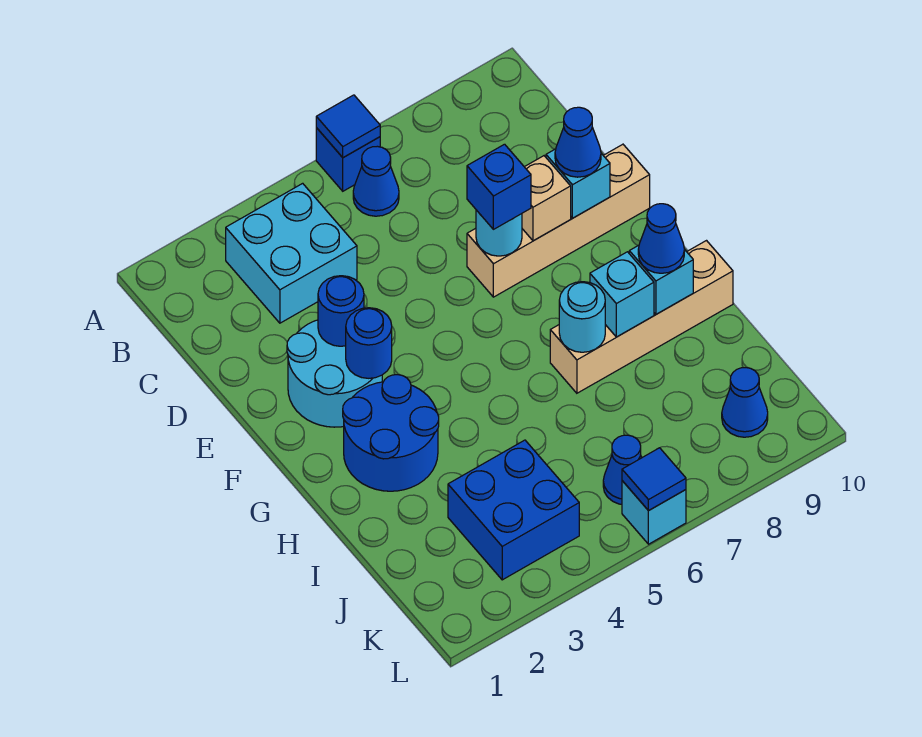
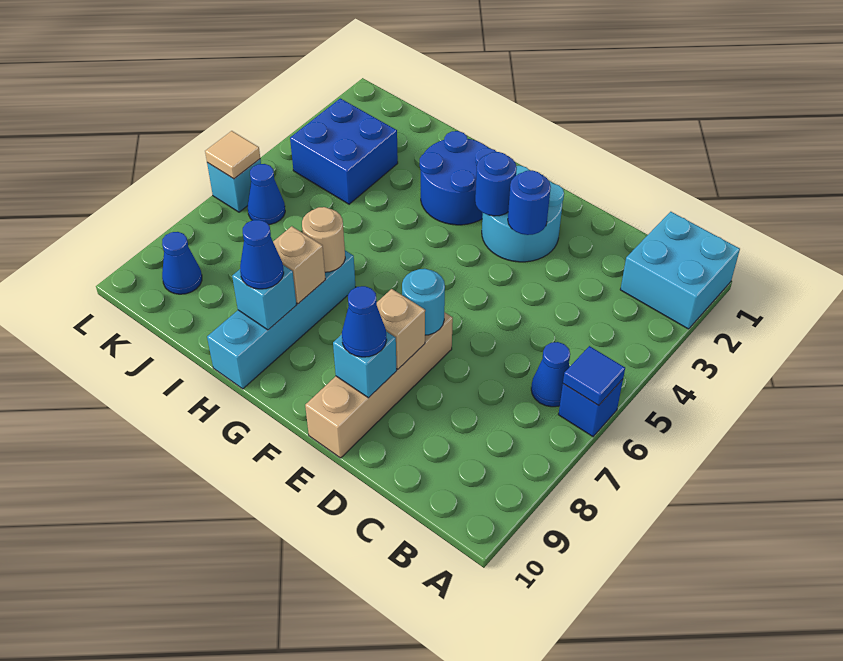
cyan brick B3:C4 level 1 -> cyan brick A1:B2 level 1
blue brick E7 level 3 -> none
tan brick H7:H10 level 1 -> cyan brick H7:H10 level 1
cyan round brick H7 level 2 -> tan round brick H7 level 2
cyan brick H8 level 2 -> tan brick H8 level 2
blue tile L6 level 2 -> tan tile L6 level 2

